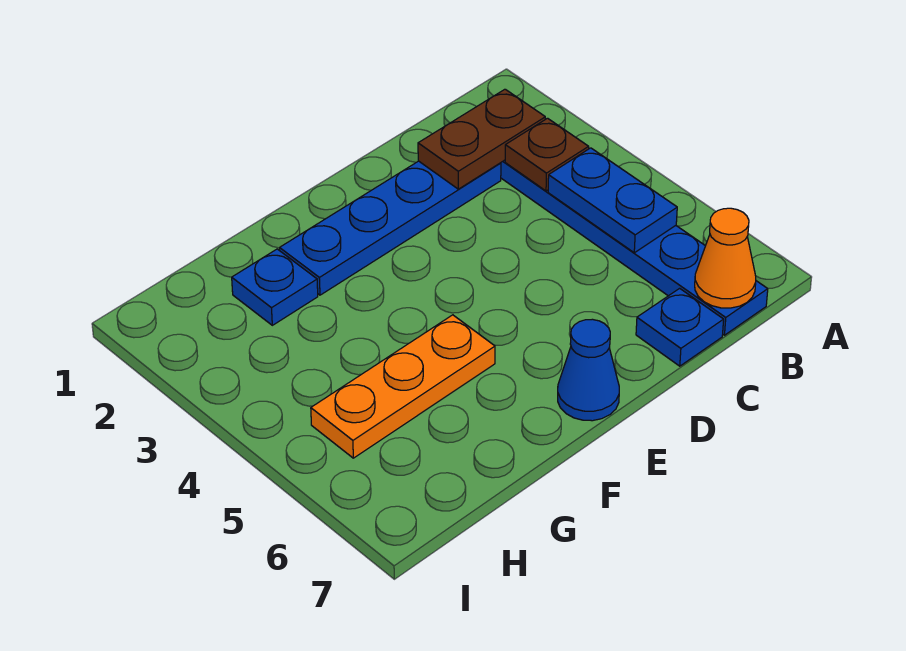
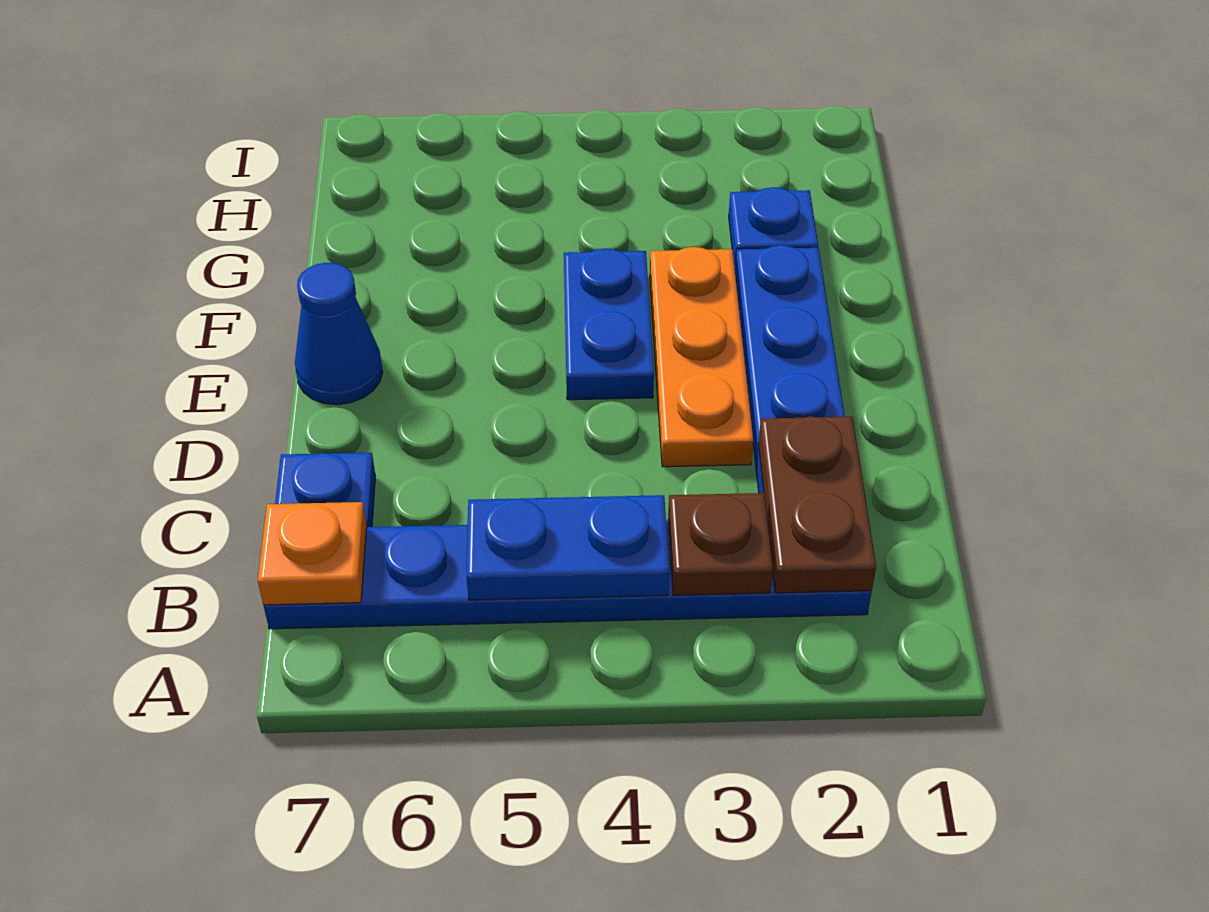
orange cone B7 level 2 -> orange plate B7 level 2
none -> blue plate E4:F4 level 1
orange plate F5:H5 level 1 -> orange plate D3:F3 level 1

